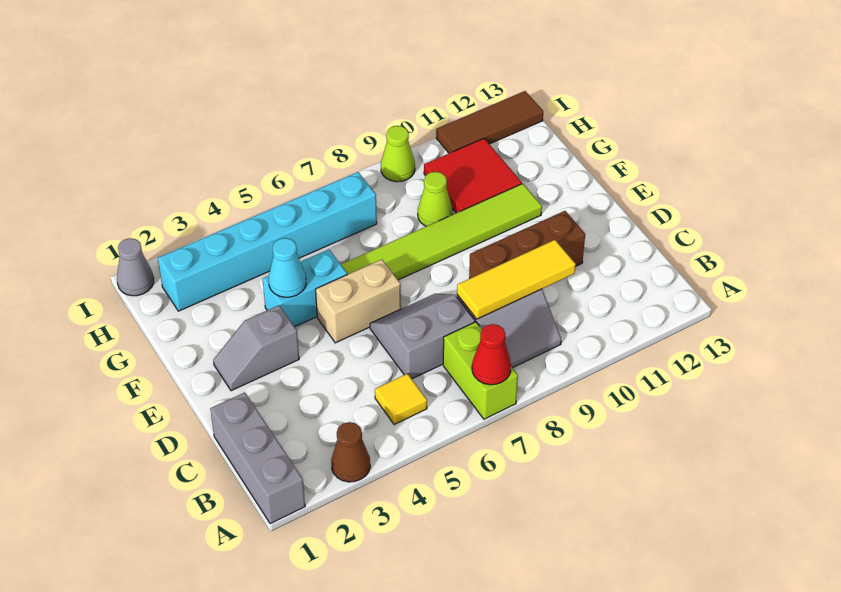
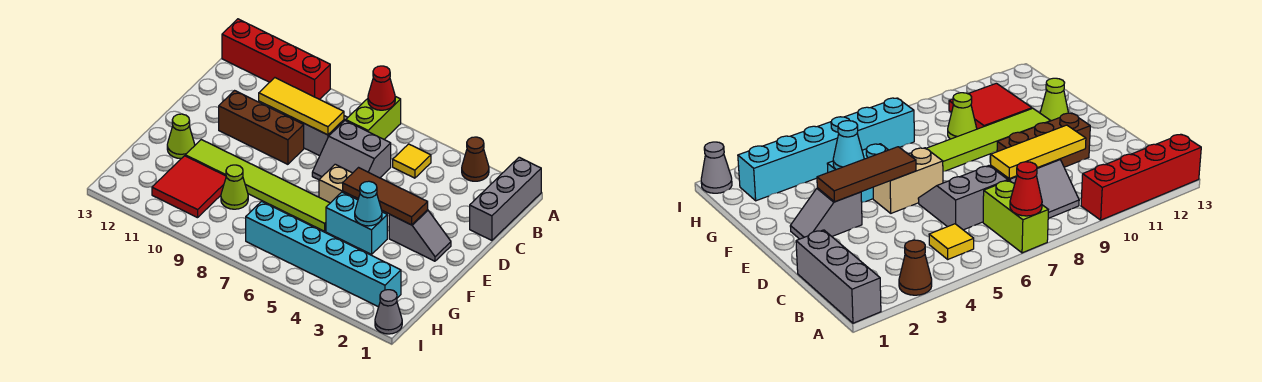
none -> red brick A10:A13 level 1
lime cone I9 level 1 -> lime cone F12 level 1
brown tile I11:I13 level 1 -> brown tile E3:E5 level 2

